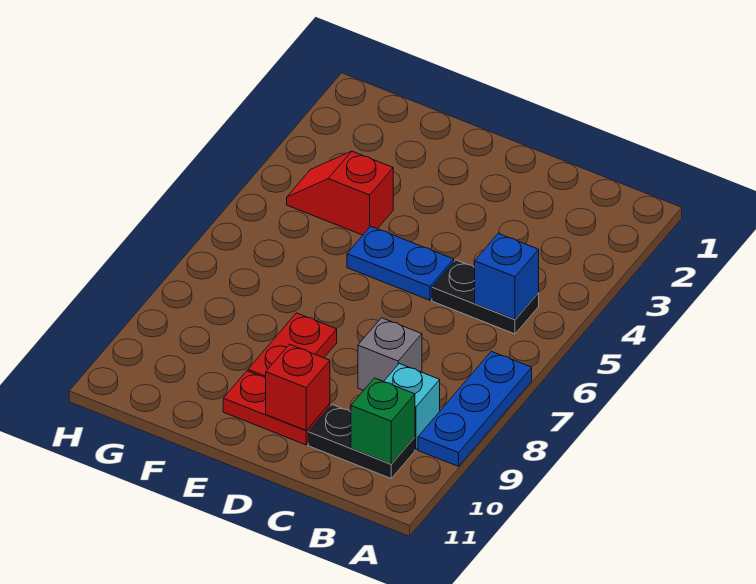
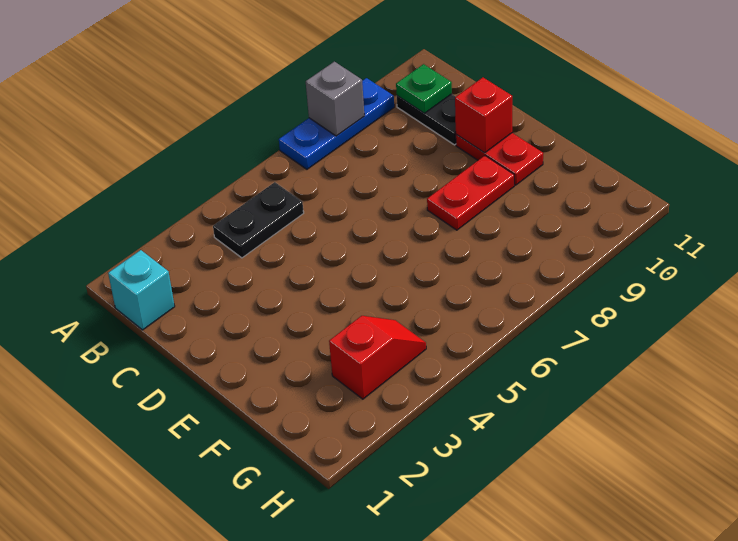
black plate B5:C5 level 1 -> black plate B4:B5 level 1
blue brick B5 level 2 -> none
cyan brick B9 level 1 -> cyan brick B1 level 1
green brick B10 level 2 -> green plate B10 level 2
grey brick C8 level 1 -> grey brick A8 level 2
blue plate D5:E5 level 1 -> none
red slope F4:G4 level 1 top F -> red slope G3:G4 level 1 top 3

